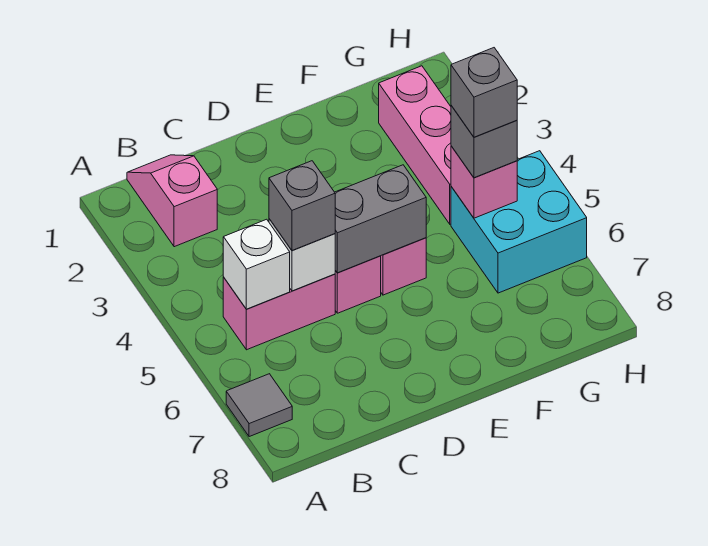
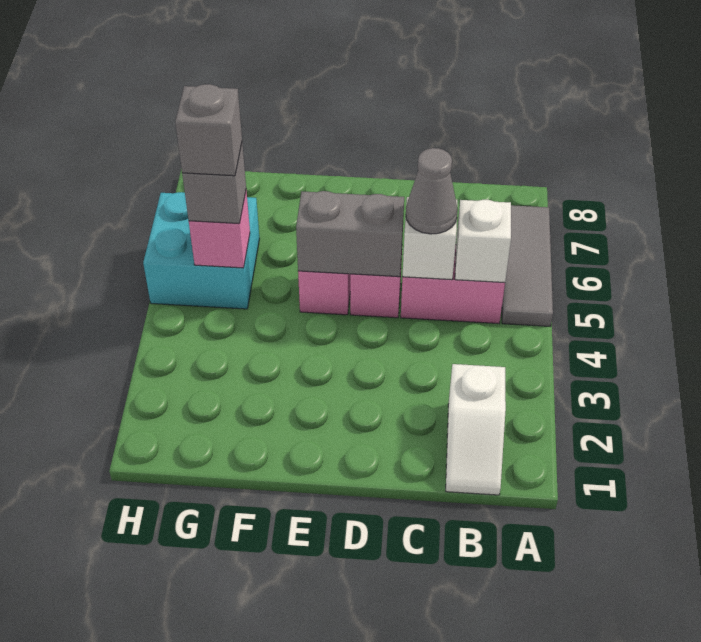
grey tile A7 level 1 -> grey tile A5:A7 level 1
pink slope B1:B2 level 1 top 2 -> white slope B1:B2 level 1 top 2
grey brick C5 level 3 -> grey cone C5 level 3
pink brick G2:G4 level 1 -> none

